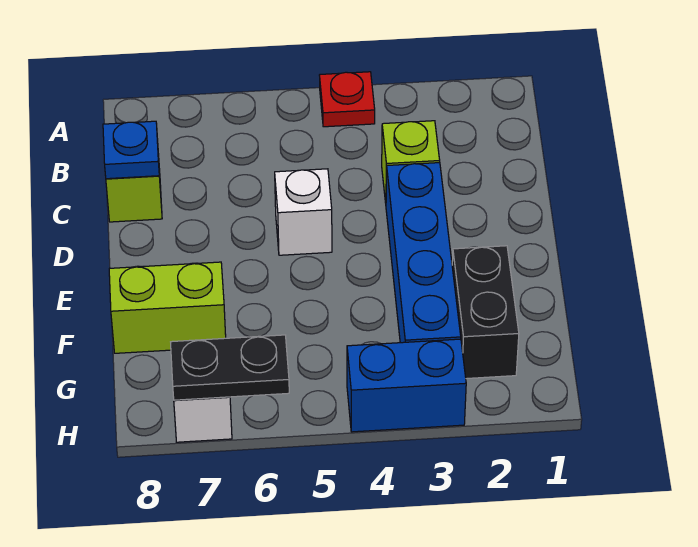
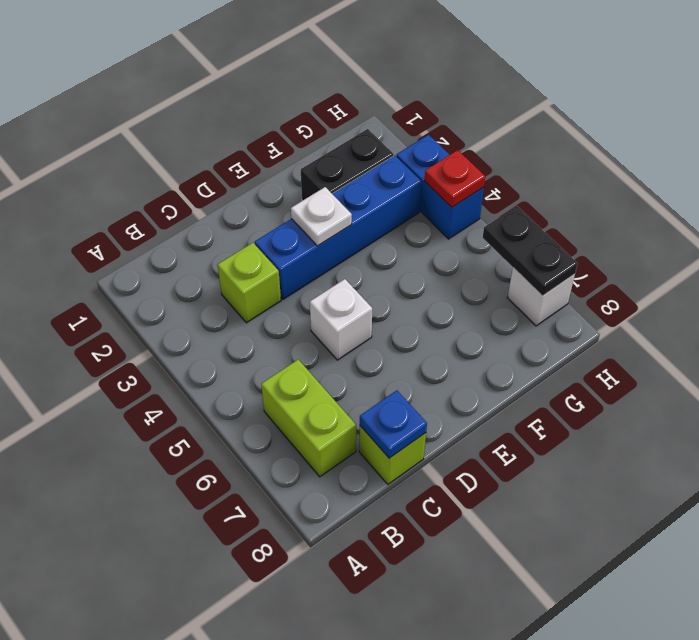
red plate A4 level 1 -> red plate H4 level 2
none -> white plate E3 level 2
lime brick F7:F8 level 1 -> lime brick B6:B7 level 1

